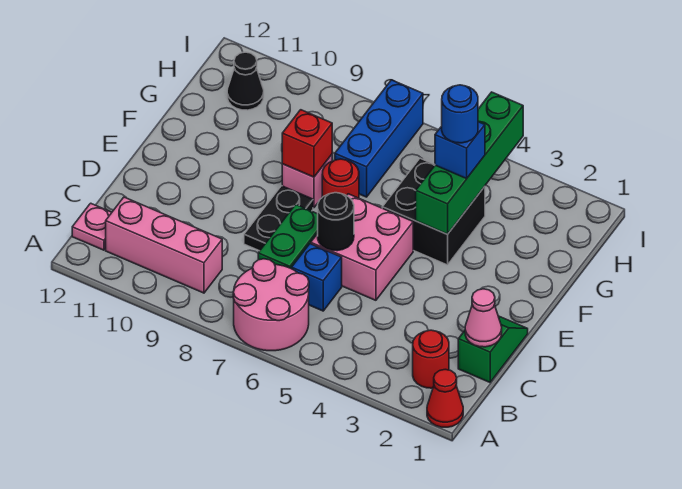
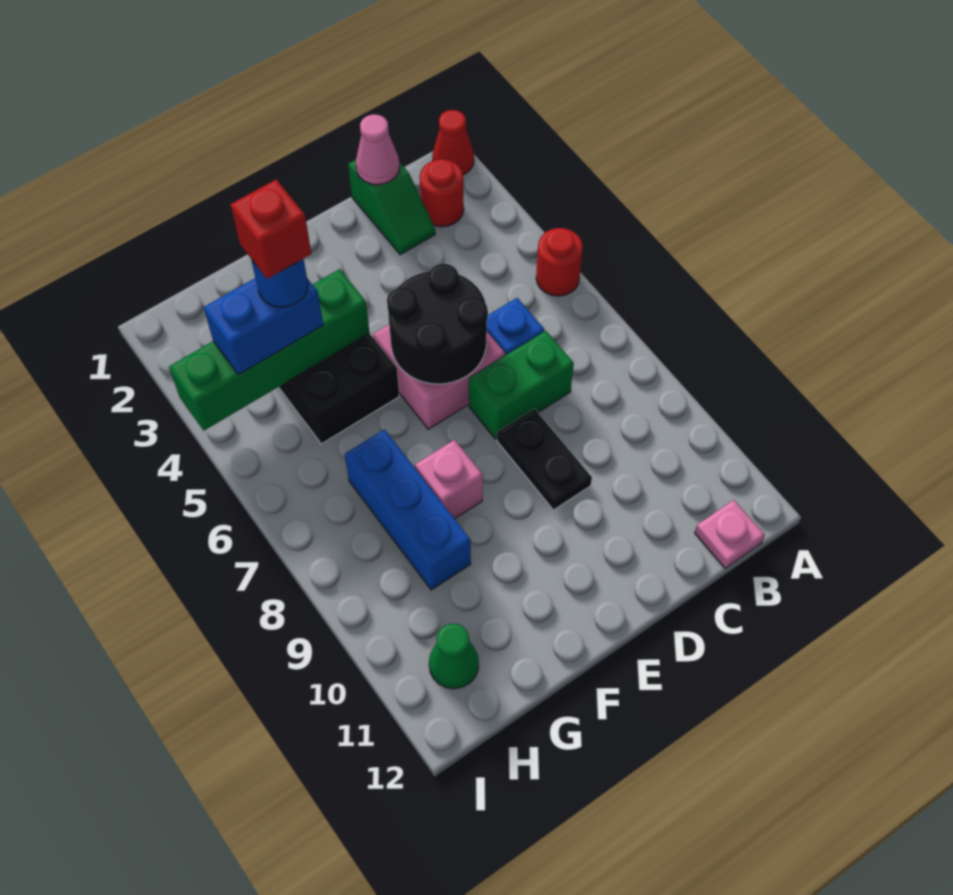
pink round brick A6:B7 level 1 -> none
pink brick B9:B11 level 1 -> none
green slope C1:D1 level 1 top C -> green slope C1:C2 level 1 top 1
black round brick D6 level 2 -> black round brick D5:E6 level 2
black plate D8:E8 level 1 -> black plate D8:D9 level 1
red round brick F7 level 1 -> red round brick A5 level 1
red brick F8 level 2 -> red brick G4 level 5
blue brick G4 level 3 -> blue brick G4:H4 level 3
blue brick G7:I7 level 1 -> blue brick G7:G9 level 1
black cone H11 level 1 -> green cone H11 level 1

